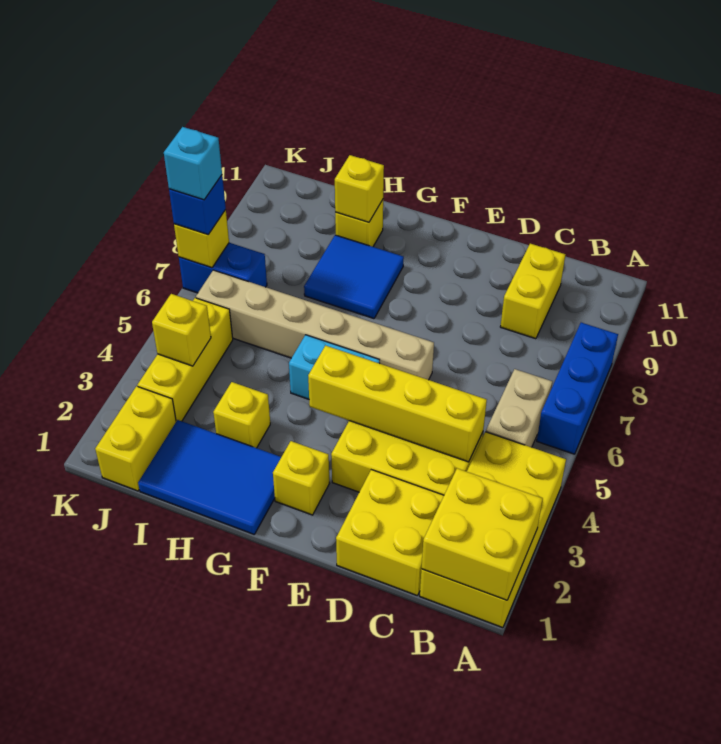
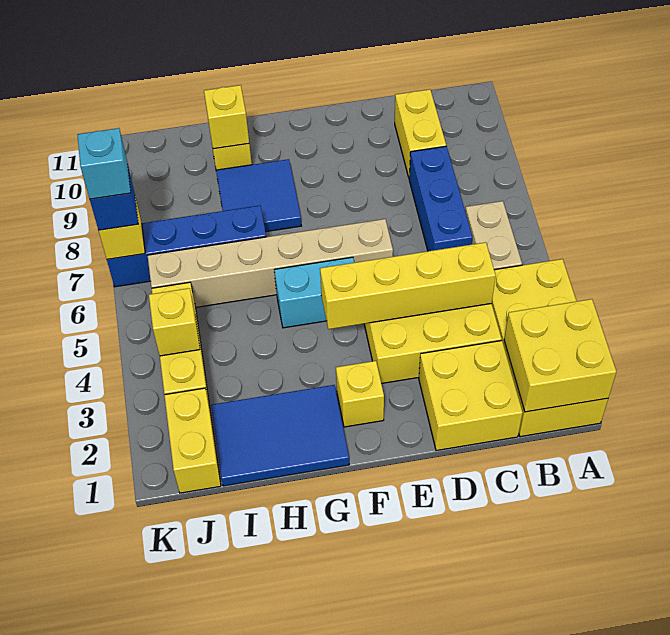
blue brick A6:A8 level 1 -> blue brick C6:C8 level 1
yellow brick H3 level 1 -> none
blue brick J7:K7 level 1 -> blue brick H7:K7 level 1

